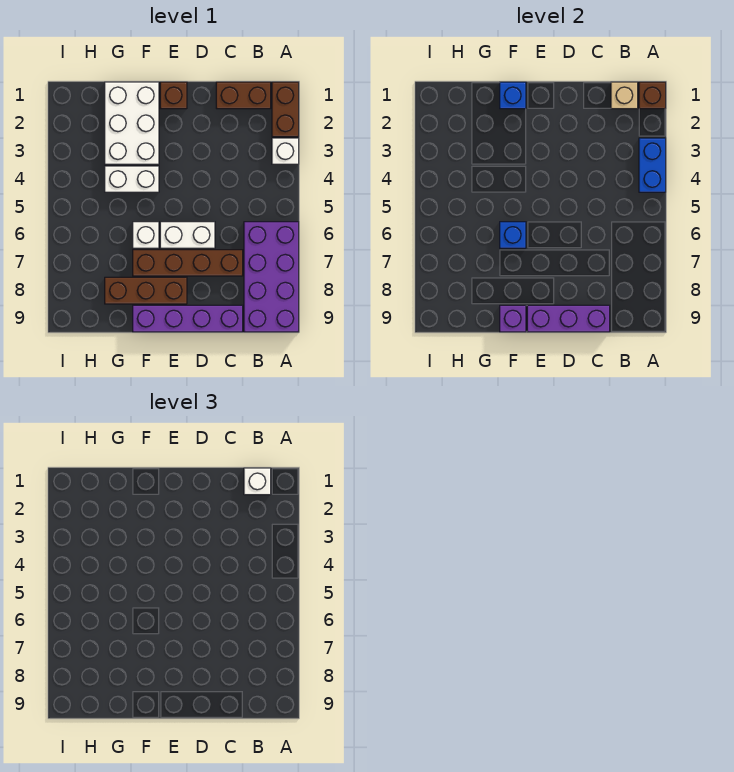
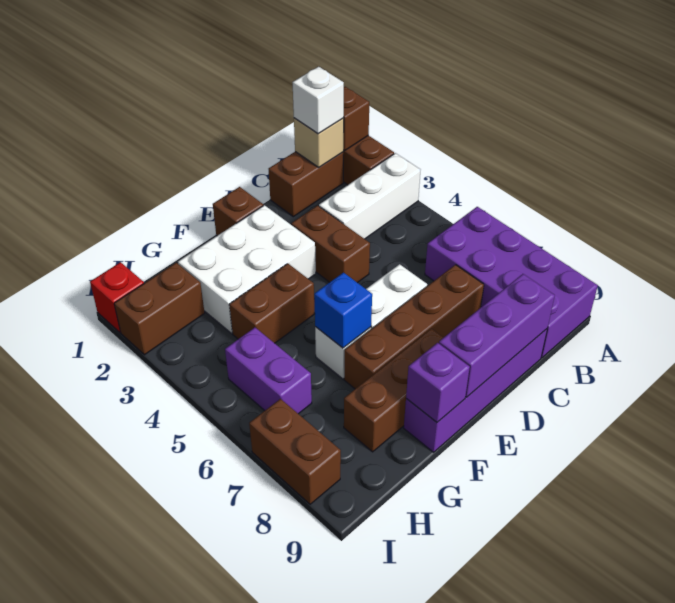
white brick A3 level 1 -> white brick A3:C3 level 1
blue brick A3:A4 level 2 -> none
none -> brown brick D3:D4 level 1
white brick F1:G3 level 1 -> white brick E2:G3 level 1
blue brick F1 level 2 -> none
white brick F4:G4 level 1 -> brown brick F4:G4 level 1
none -> brown brick H2:I2 level 1
none -> purple brick H5:H6 level 1
none -> red brick I1 level 1
none -> brown brick I7:I8 level 1

